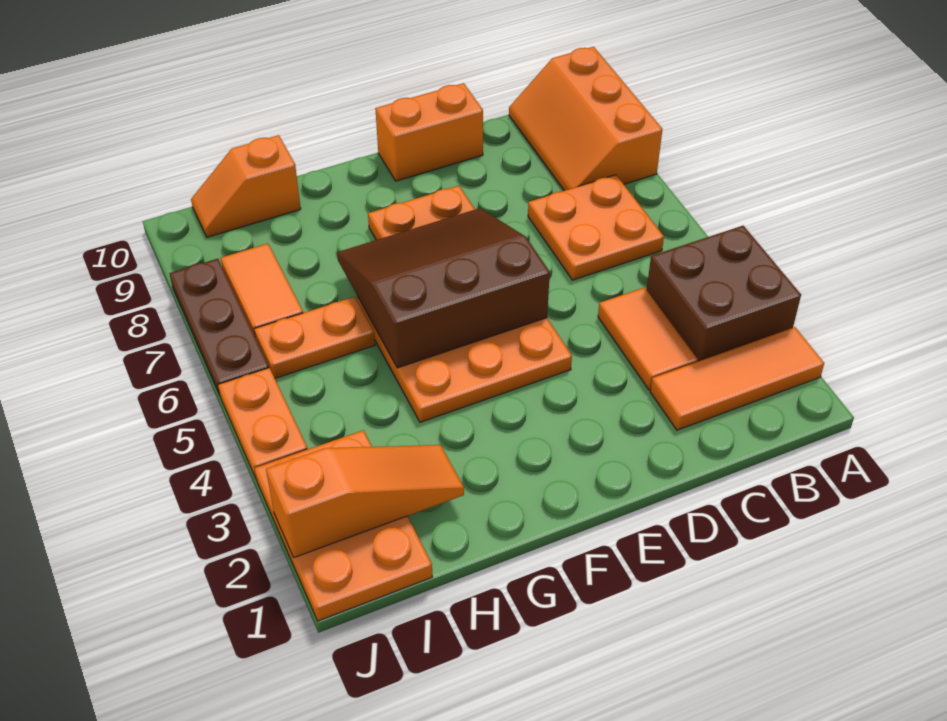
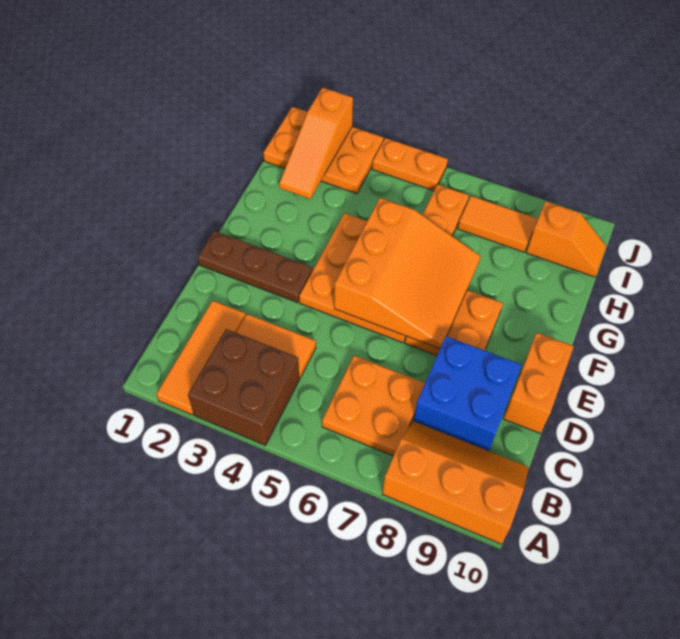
none -> blue brick C8:D9 level 1
brown slope E5:G7 level 2 top 5 -> orange slope E5:G7 level 2 top 5
orange slope H10:I10 level 1 top H -> orange slope I9:I10 level 1 top 9
brown plate J6:J8 level 1 -> brown plate E1:E3 level 1

